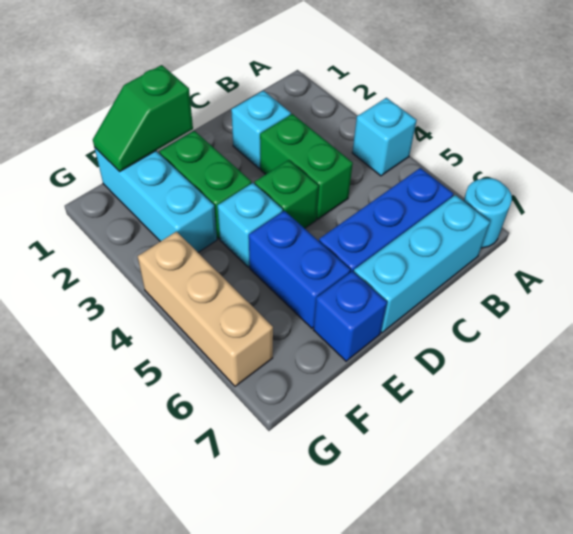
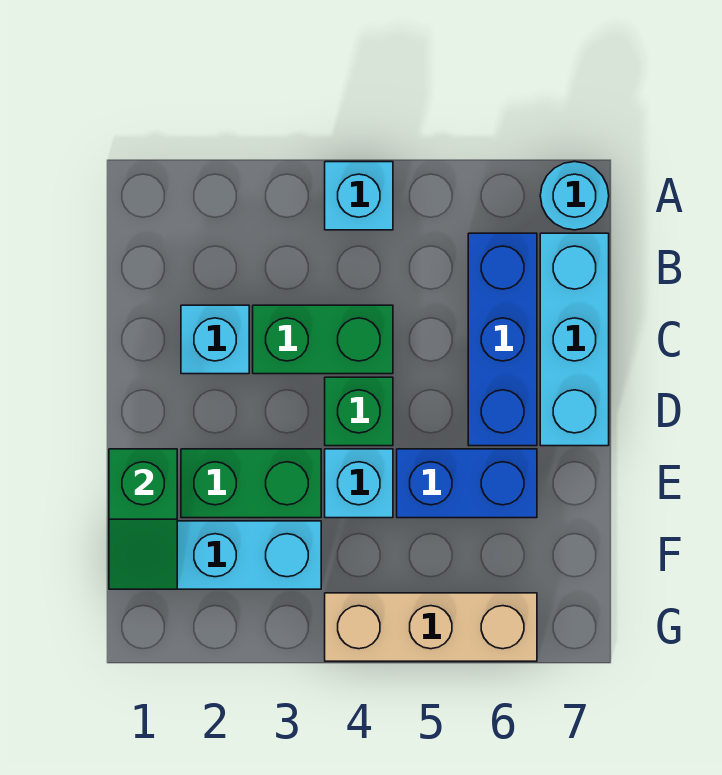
blue brick E7 level 1 -> none

